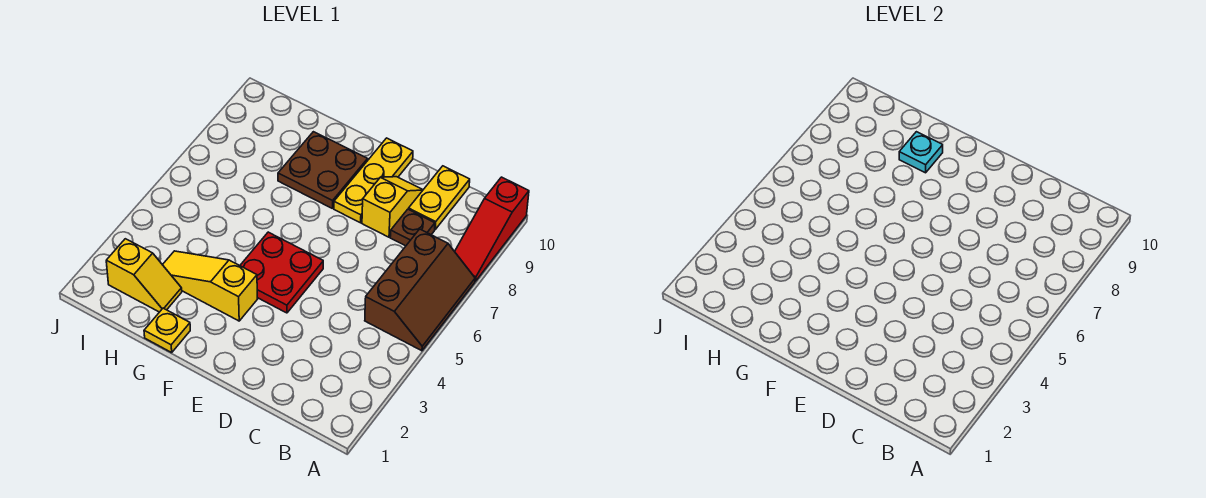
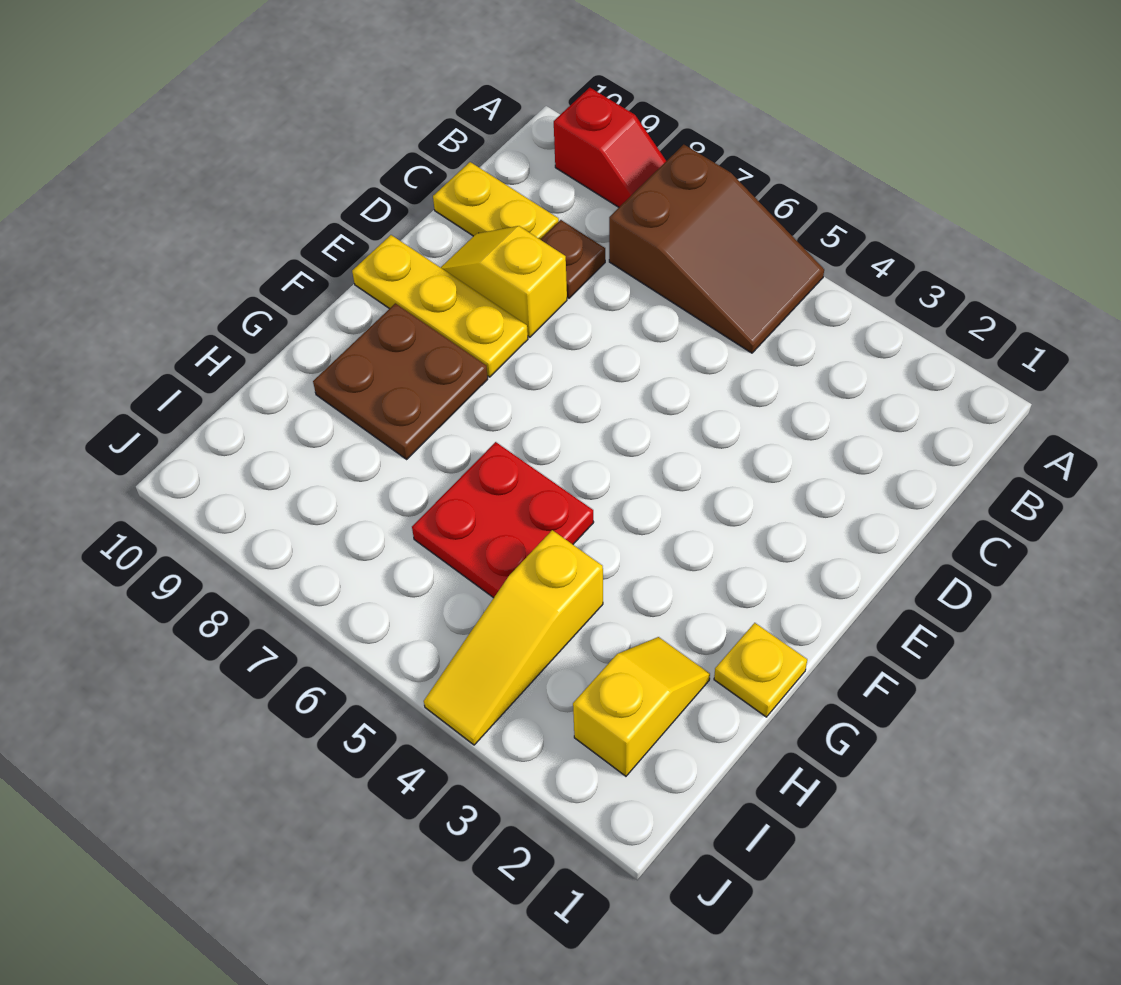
brown slope A5:B7 level 1 top B -> brown slope A5:B7 level 1 top 7
red slope A8:A10 level 1 top 10 -> red slope A8:A9 level 1 top 9
red plate E4:F5 level 1 -> red plate G5:H6 level 1
yellow slope F3:H3 level 1 top F -> yellow slope H4:J4 level 1 top H
cyan plate G9 level 2 -> none

